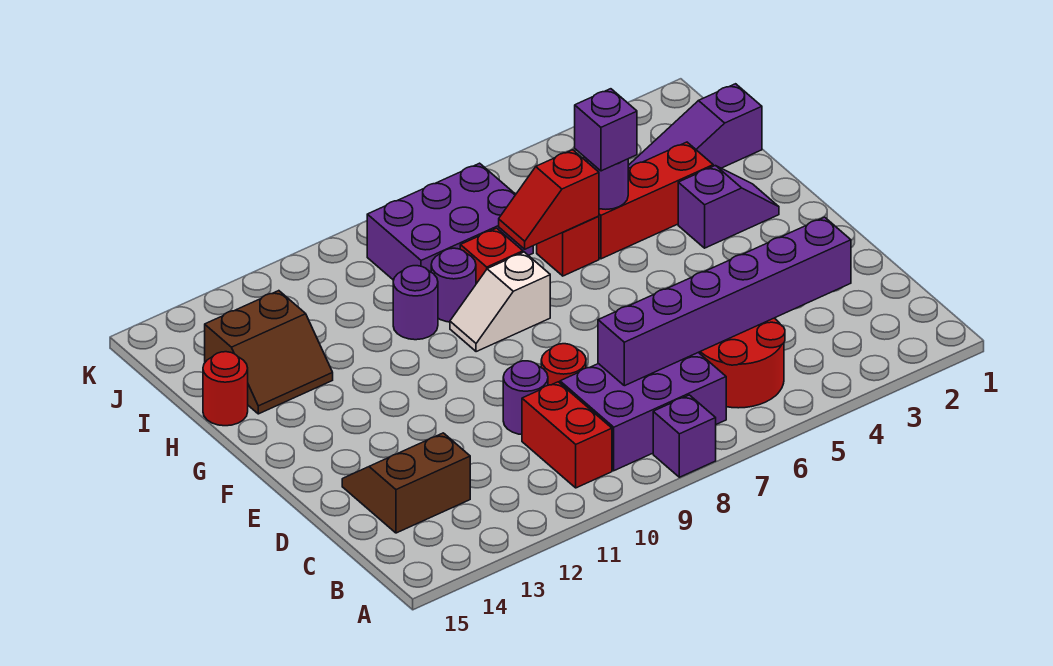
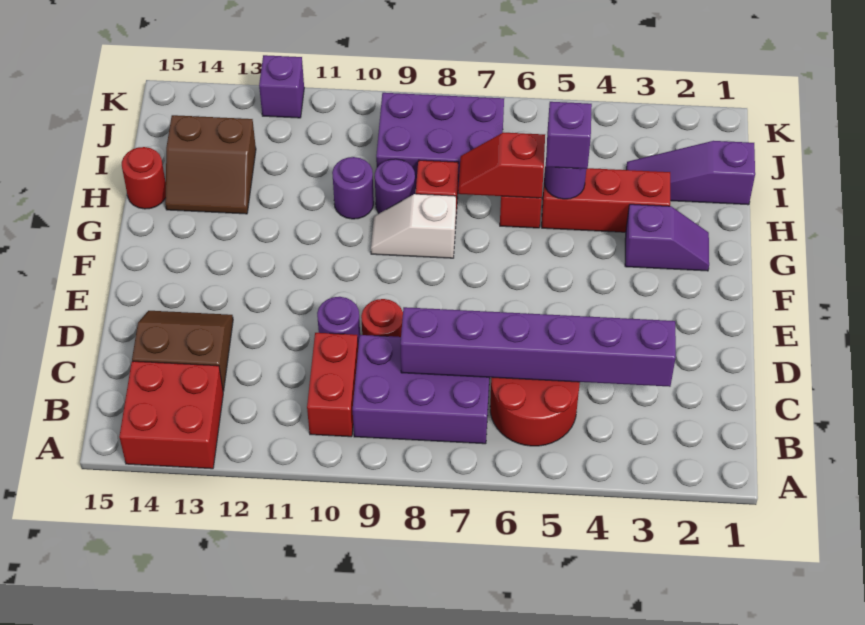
purple brick A8 level 1 -> purple brick K12 level 1
none -> red brick A13:B14 level 1

